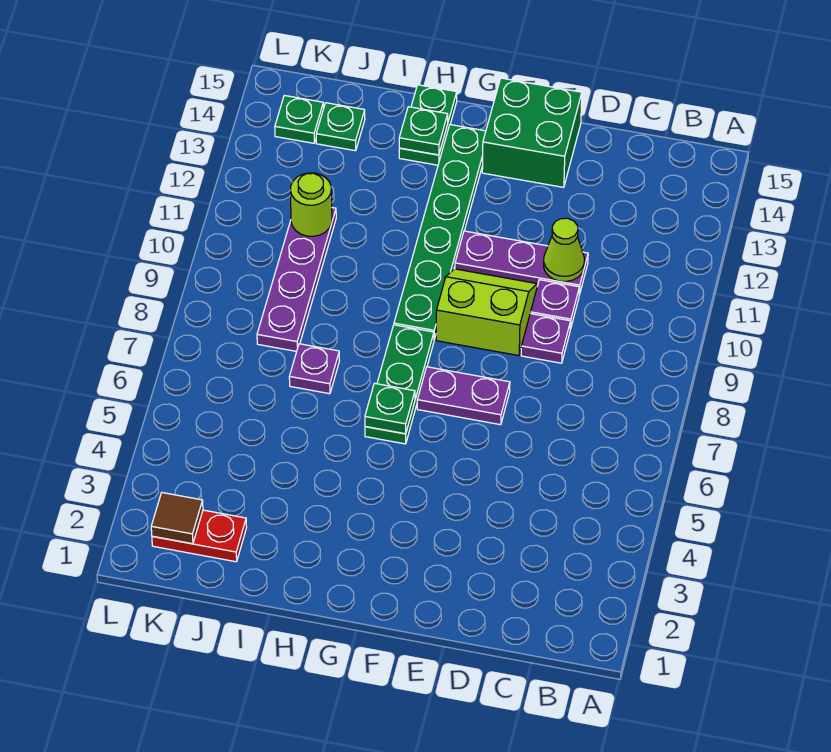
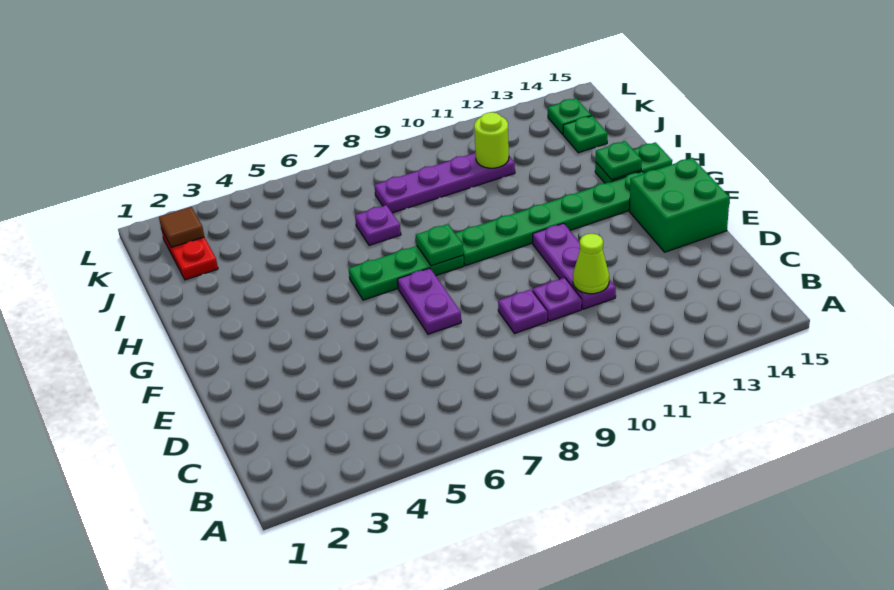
lime slope E9:F10 level 1 top 9 -> none
green plate G6 level 2 -> green plate G8 level 2

